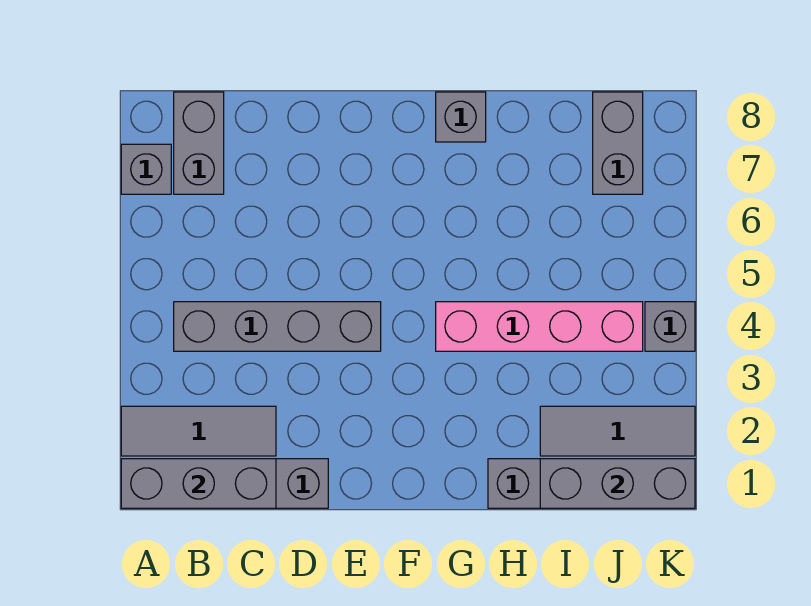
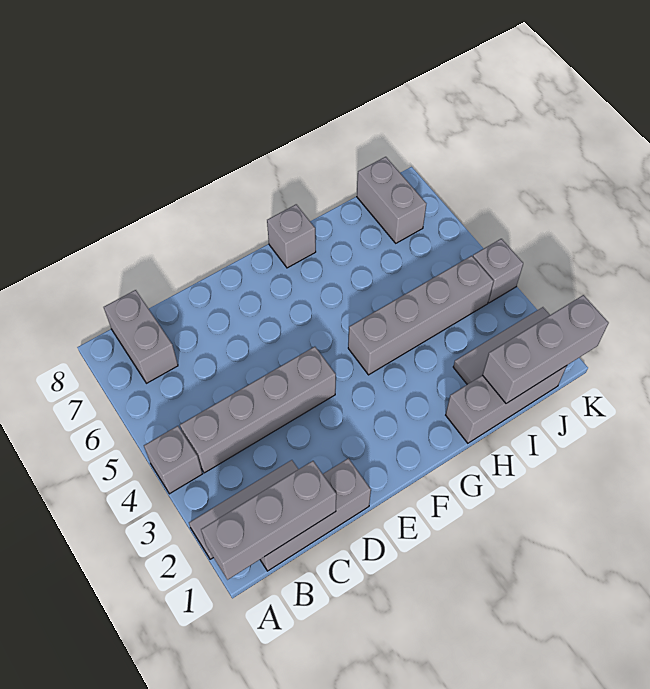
grey brick A7 level 1 -> grey brick A4 level 1
pink brick G4:J4 level 1 -> grey brick G4:J4 level 1

